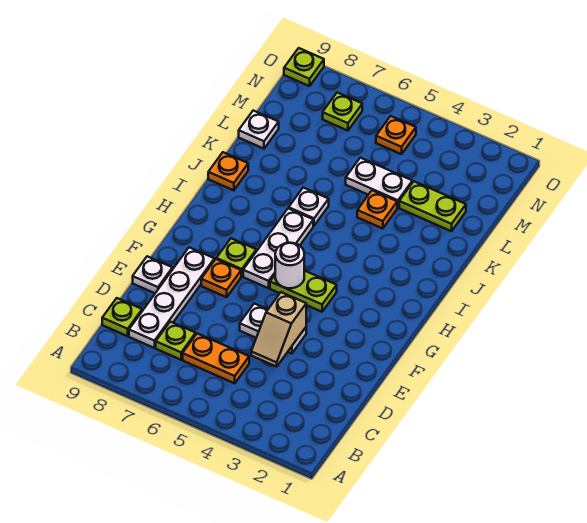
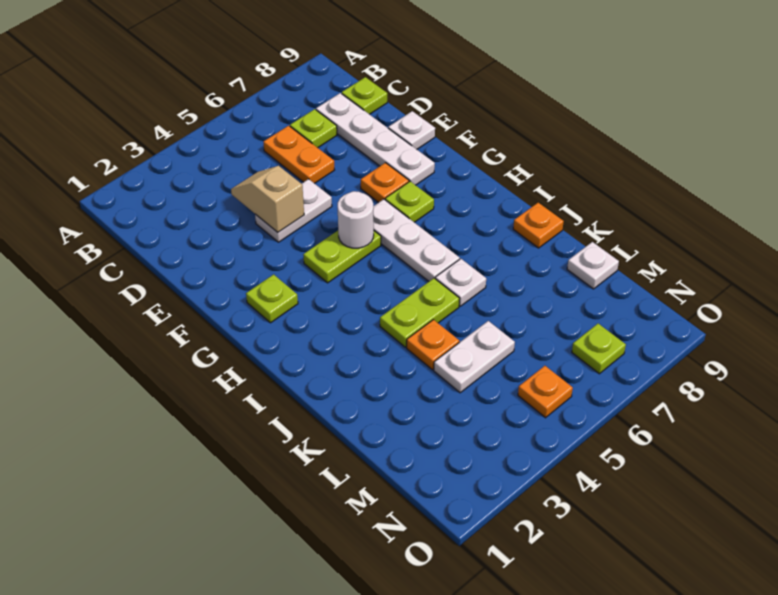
orange plate C5:C6 level 1 -> orange plate C6:D6 level 1
lime plate L2:L3 level 1 -> lime plate J4:J5 level 1
lime plate O9 level 1 -> lime plate G2 level 1

